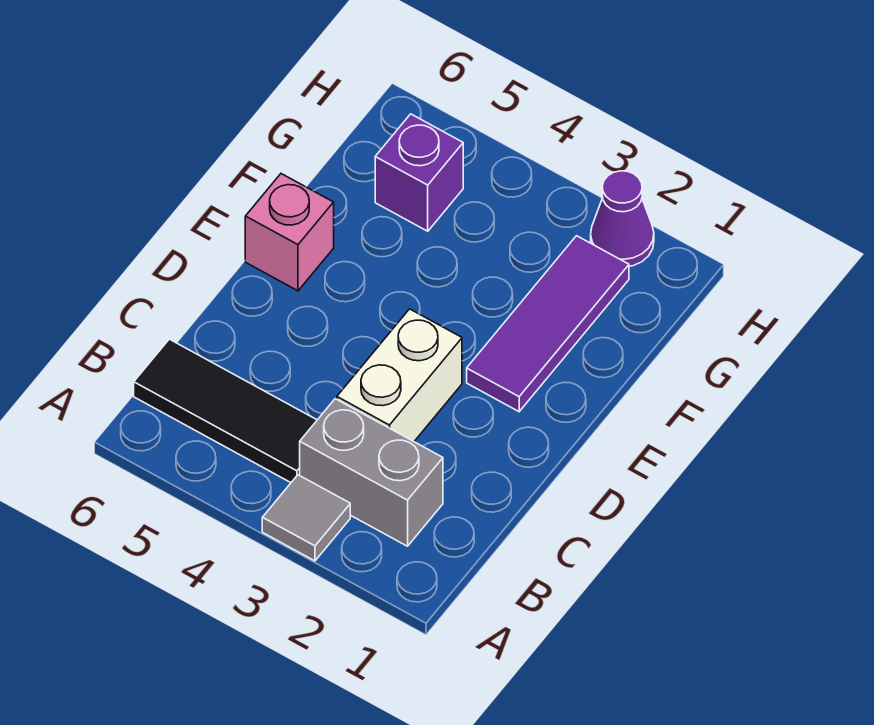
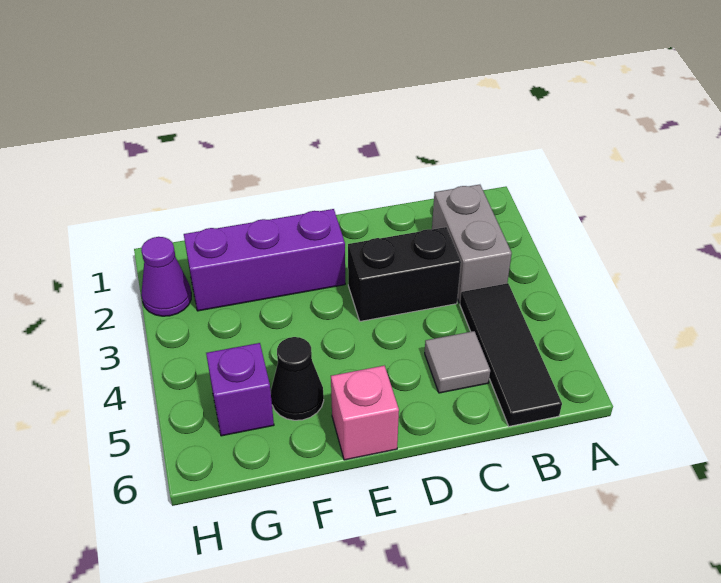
grey tile A3 level 1 -> grey tile C5 level 1
white brick C3:D3 level 1 -> black brick C3:D3 level 1
purple tile E2:G2 level 1 -> purple brick E2:G2 level 1
none -> black cone F5 level 1

